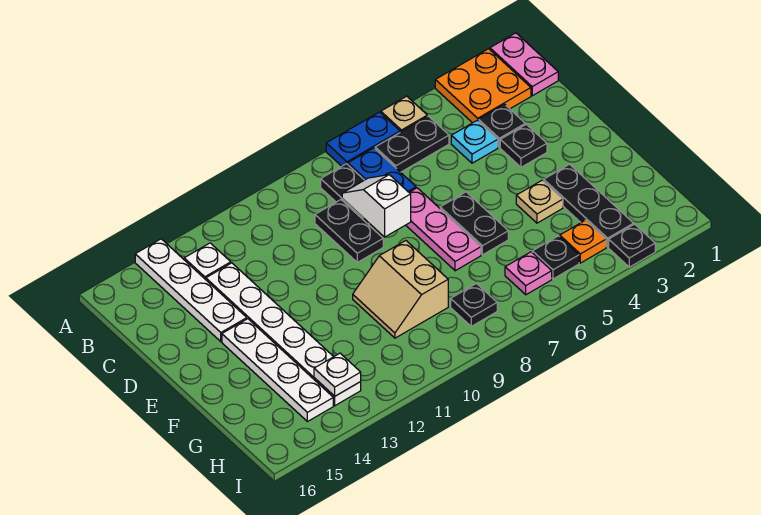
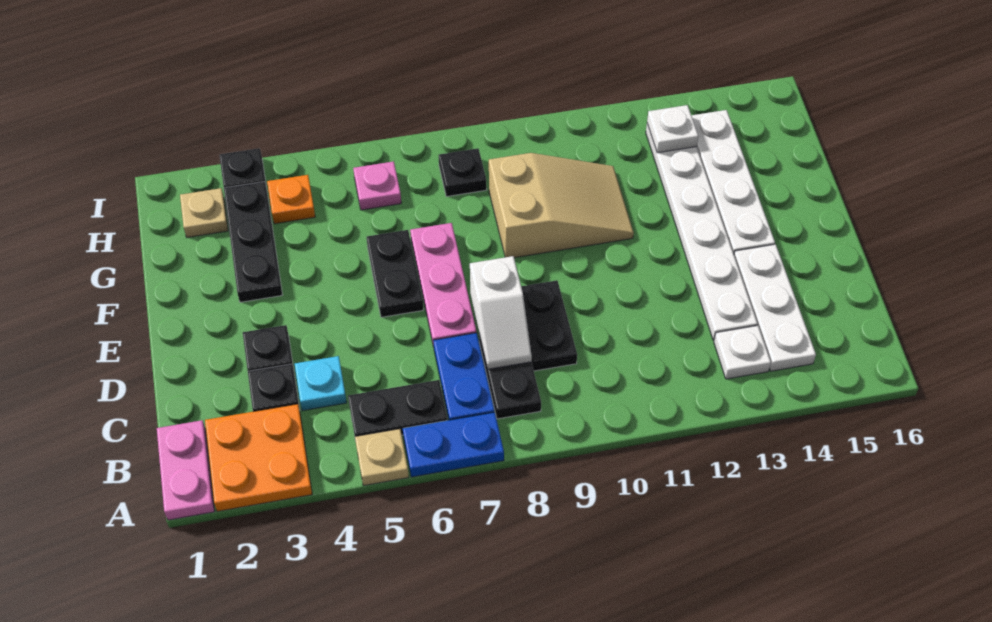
white plate A14:D14 level 1 -> white plate B14:D14 level 1
tan plate F4 level 1 -> tan plate H2 level 1
tan slope F9:G10 level 1 top 9 -> tan slope F9:G11 level 1 top 9
black plate H5 level 1 -> none

